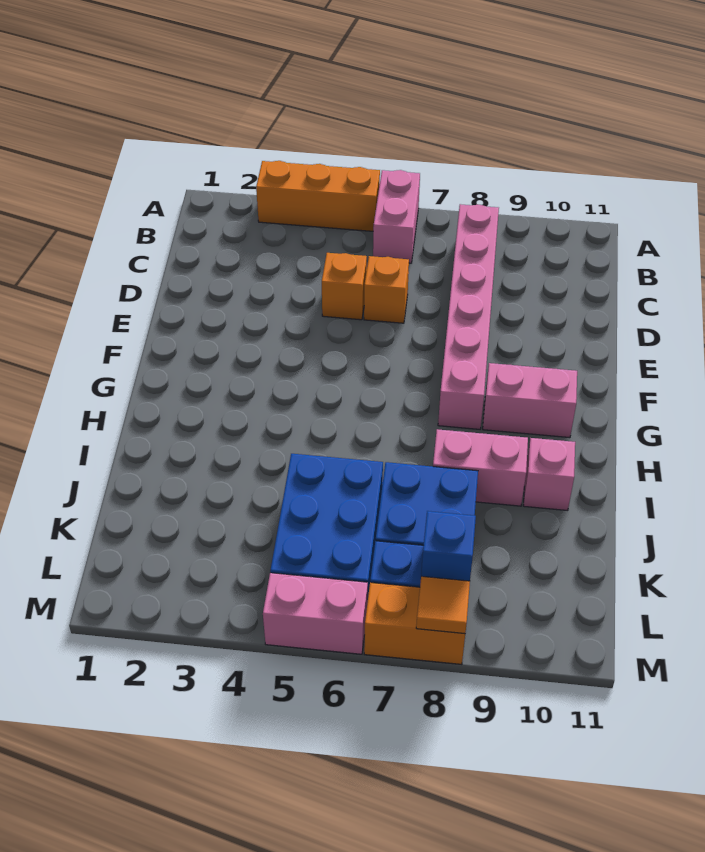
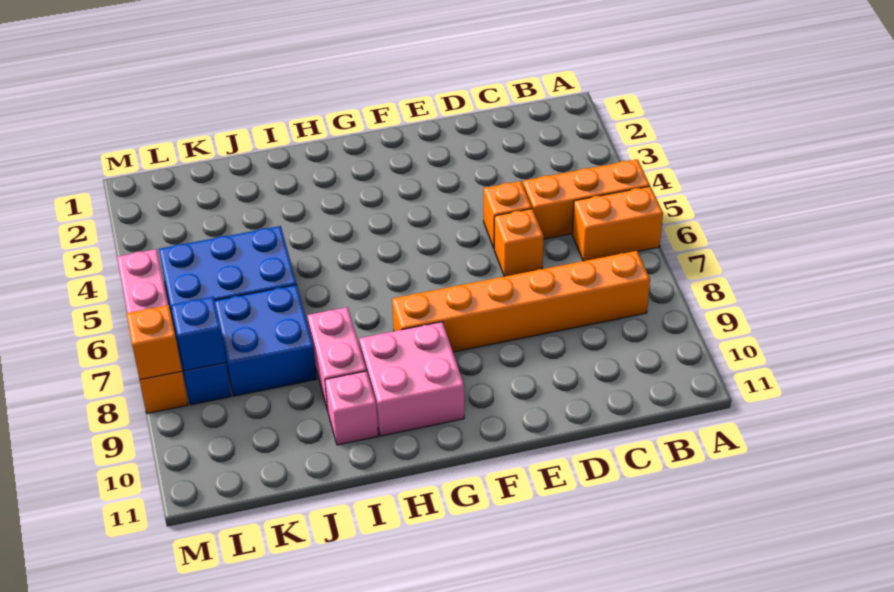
orange brick A3:A5 level 1 -> orange brick A5:C5 level 1
pink brick A6:B6 level 1 -> orange brick A6:B6 level 1
pink brick B8:G8 level 1 -> orange brick B8:G8 level 1
pink brick G9:G10 level 1 -> pink brick G9:H10 level 1
orange tile M8 level 2 -> orange brick M8 level 2

